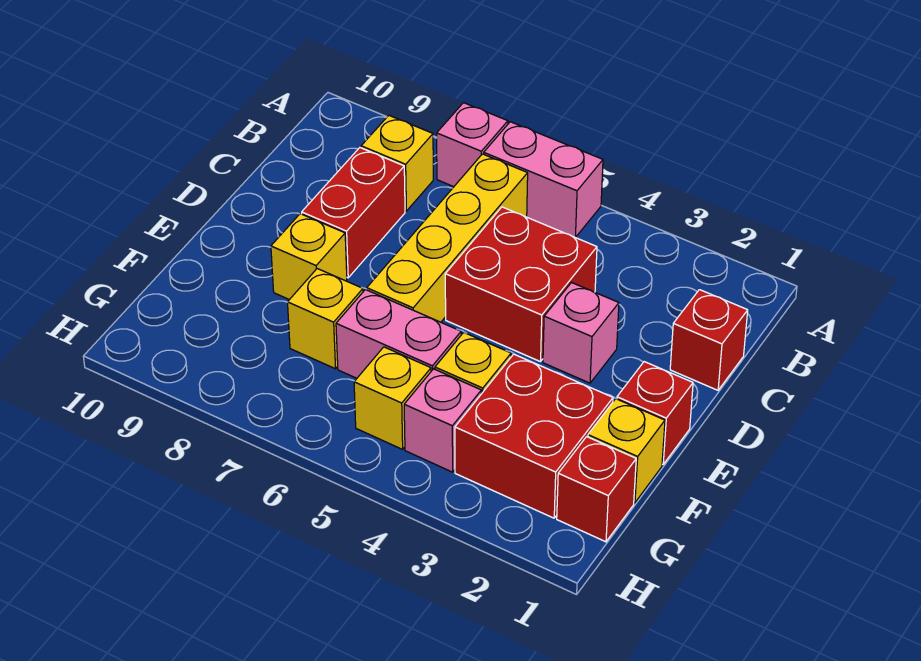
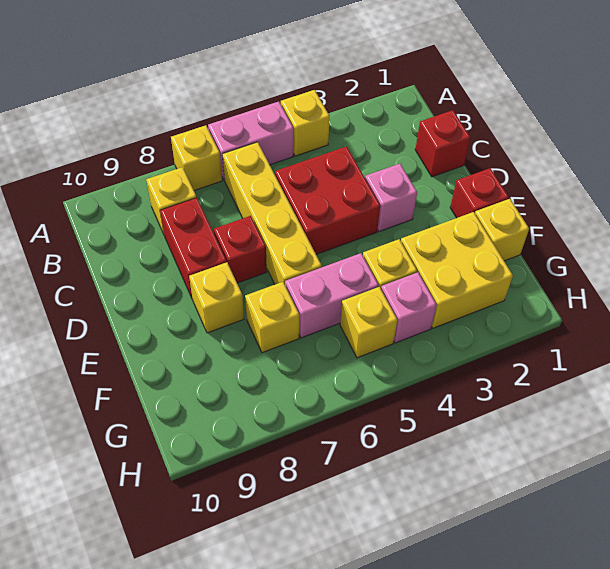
none -> yellow brick A4 level 1
pink brick A7 level 1 -> yellow brick A7 level 1
red brick F2:G3 level 1 -> yellow brick F2:G3 level 1
red brick G1 level 1 -> red brick D7 level 1

